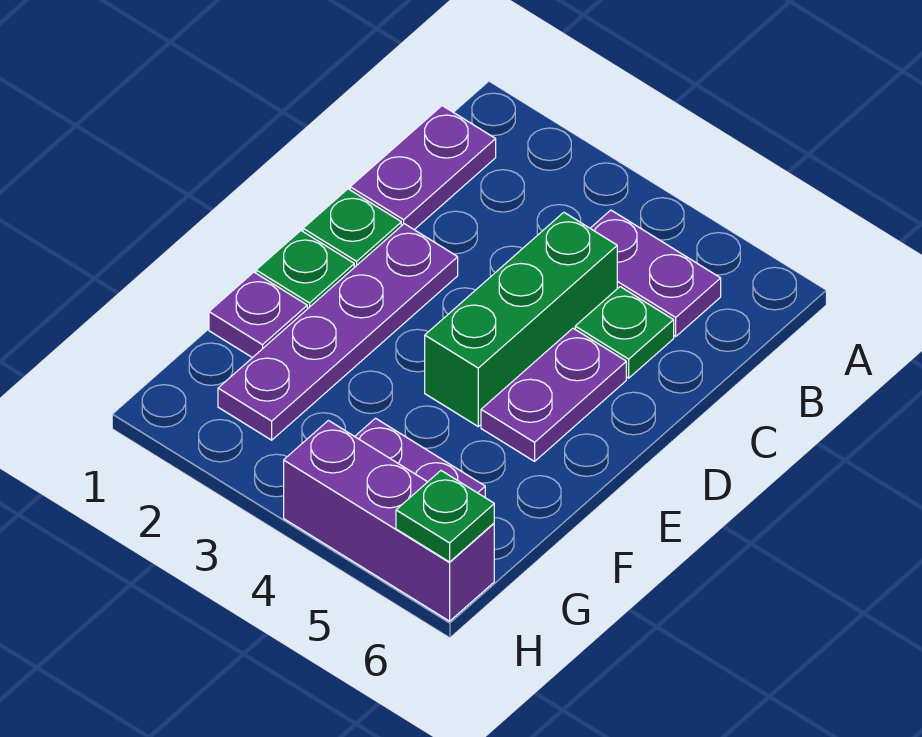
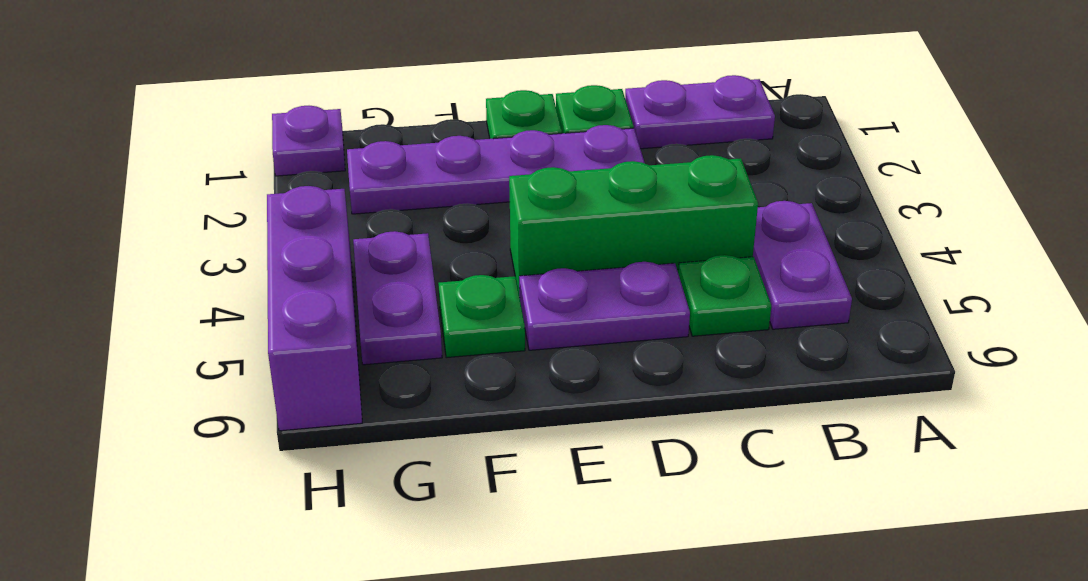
purple plate F1 level 1 -> purple plate H1 level 1
green plate H6 level 2 -> green plate F5 level 1

